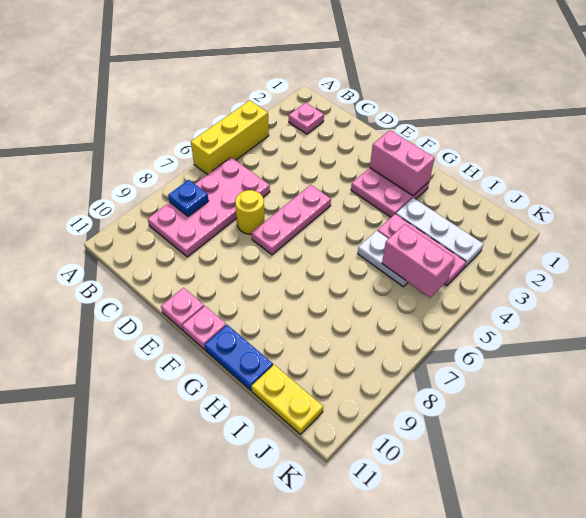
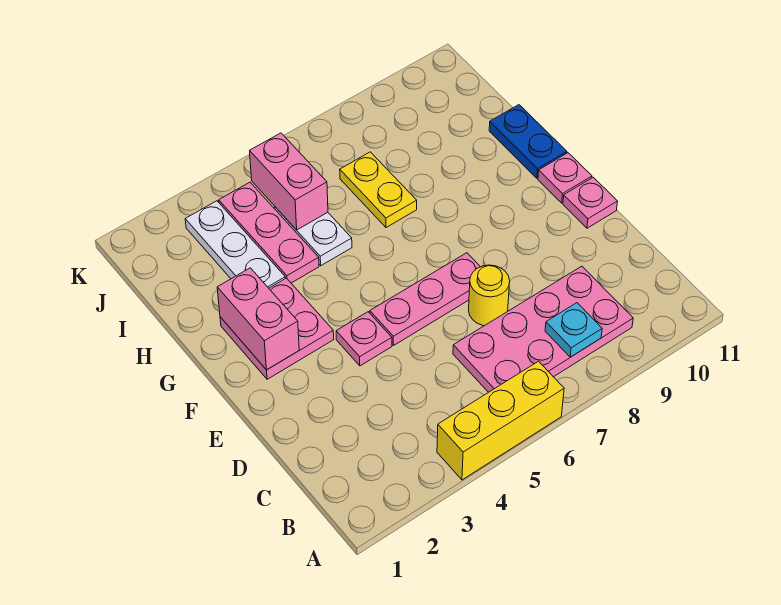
pink plate B2 level 1 -> pink plate E4 level 1
blue plate B8 level 2 -> cyan plate B8 level 2
yellow plate I11:J11 level 1 -> yellow plate H7:I7 level 1

